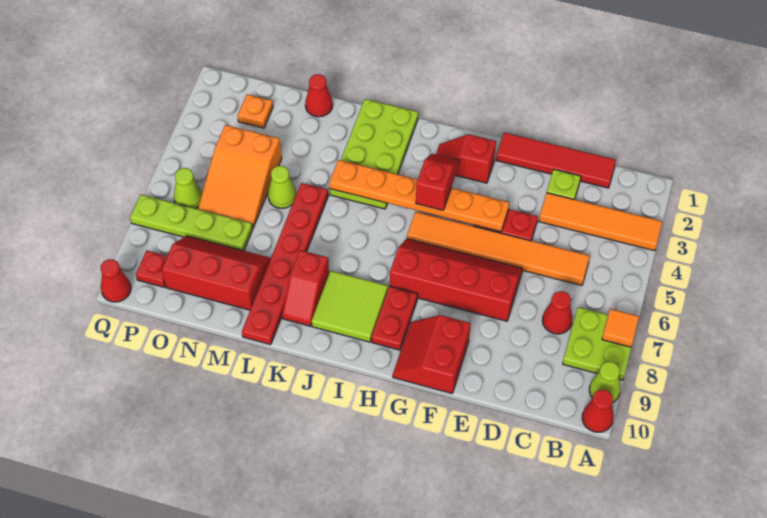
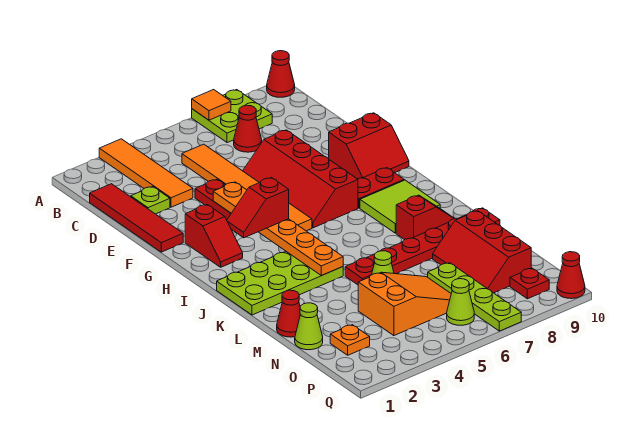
lime cone A9 level 1 -> lime cone N1 level 1

